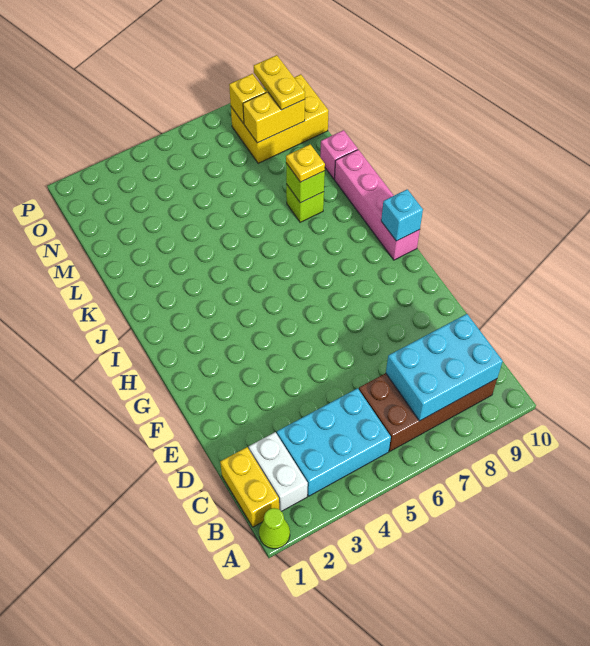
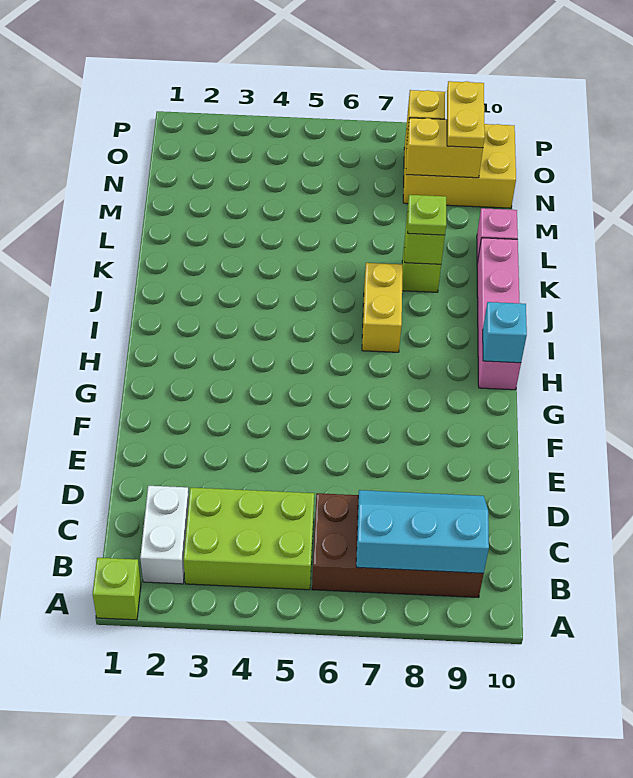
lime cone A1 level 1 -> lime brick A1 level 1
yellow brick B1:C1 level 1 -> yellow brick I7:J7 level 1
cyan brick B3:C5 level 1 -> lime brick B3:C5 level 1
cyan brick B7:C9 level 2 -> cyan slope B7:C9 level 2 top B
yellow plate K8 level 3 -> lime plate K8 level 3

